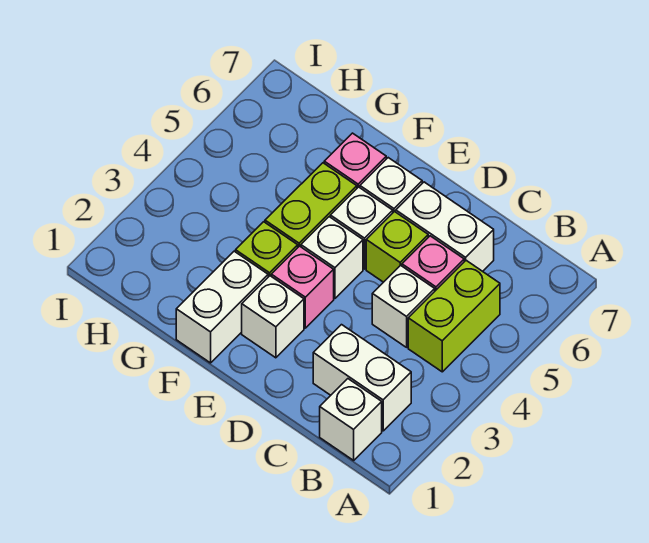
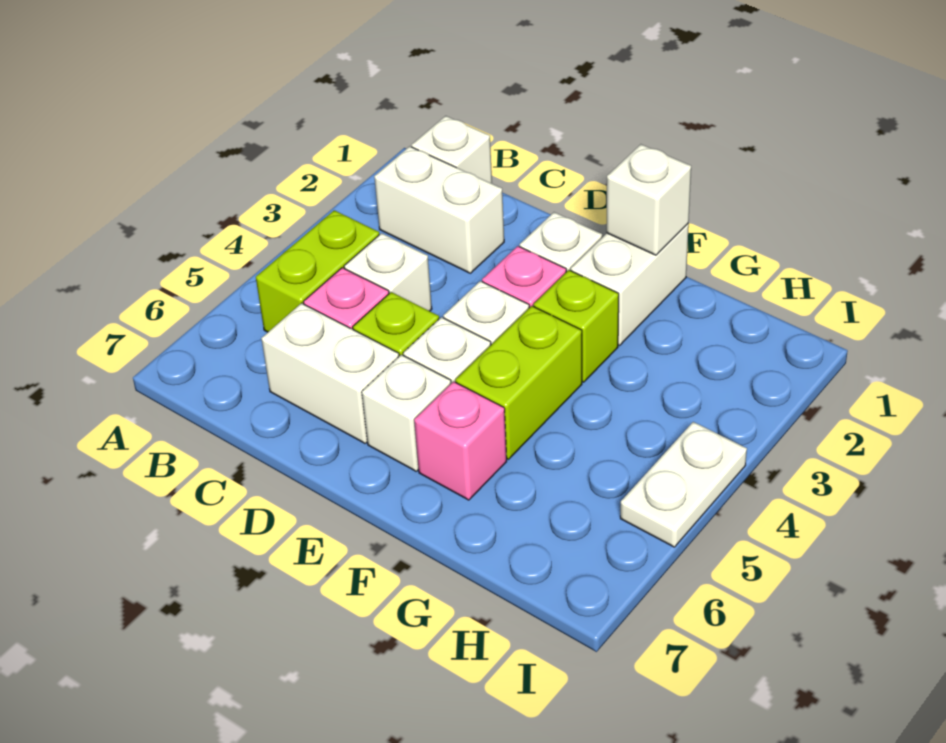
none -> white brick F1 level 2
none -> white plate I4:I5 level 1

